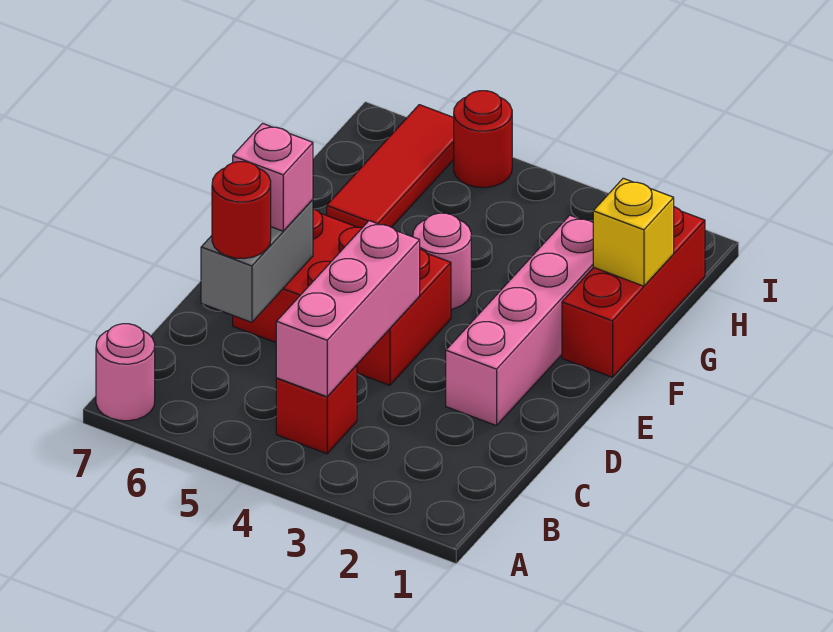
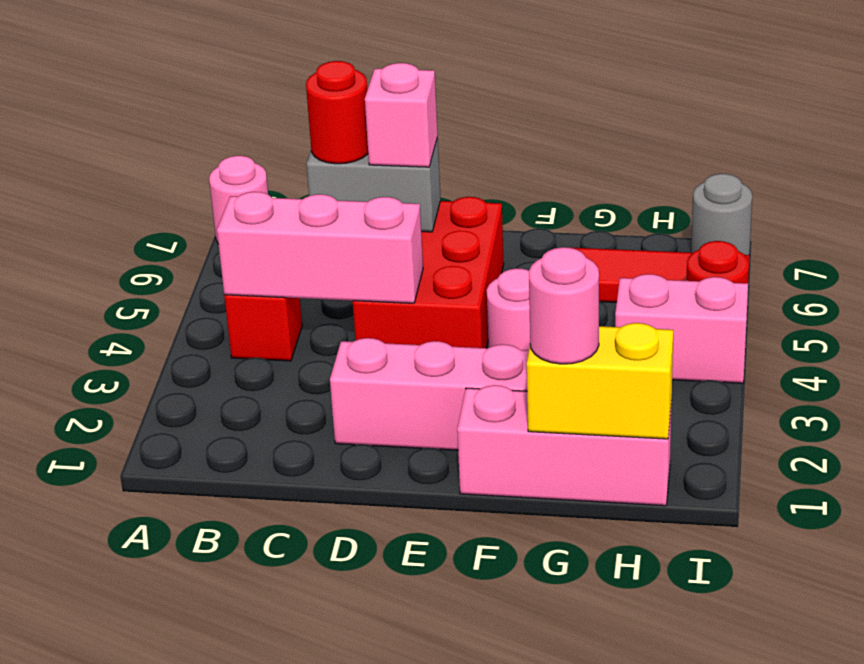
red brick F1:H1 level 1 -> pink brick F1:H1 level 1
yellow brick G1 level 2 -> yellow brick G1:H1 level 2
none -> pink round brick G1 level 3
none -> pink brick H4:I4 level 1
none -> grey round brick I7 level 1

